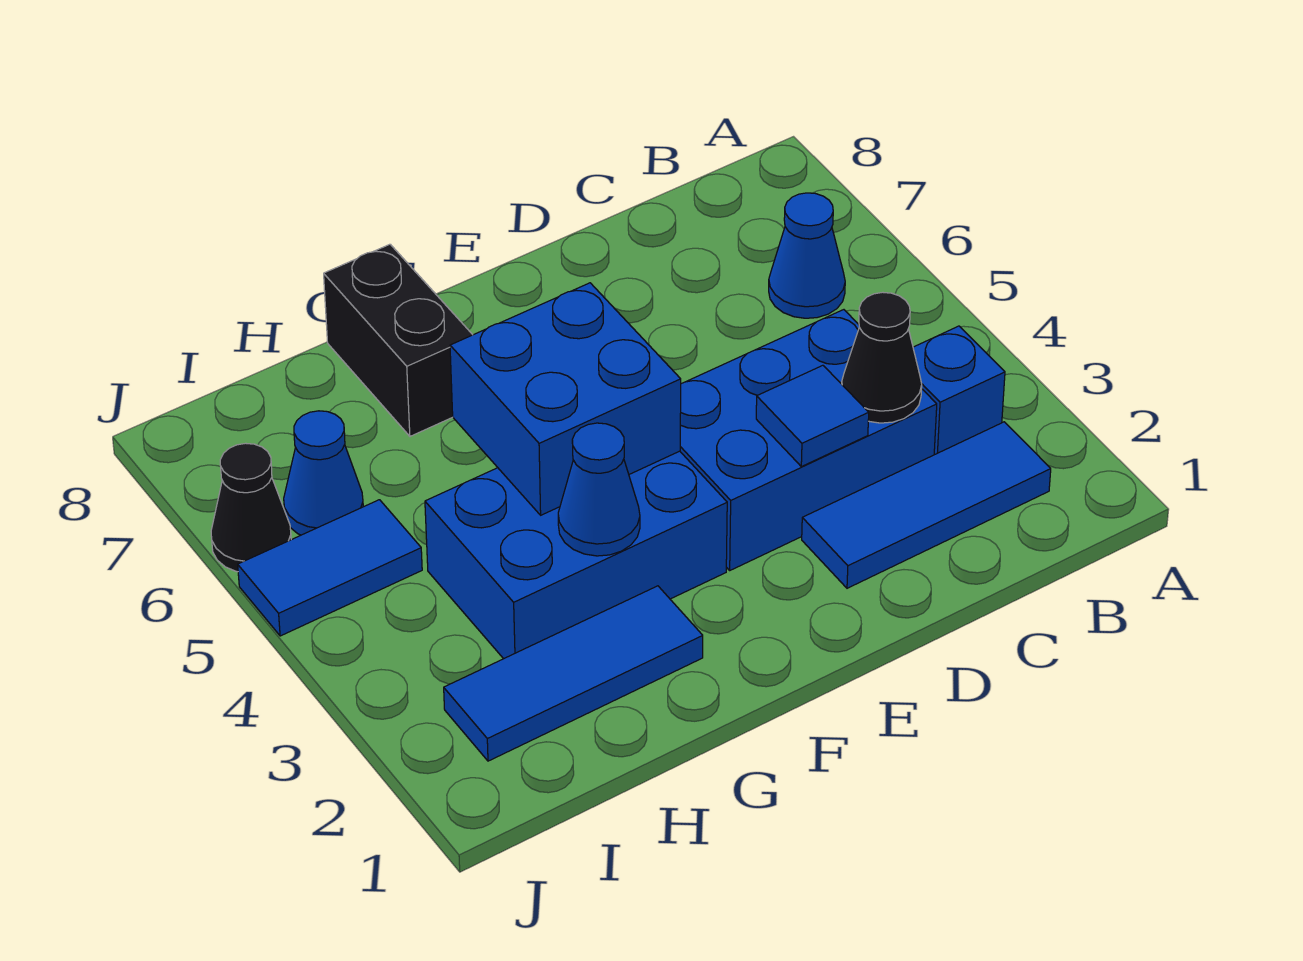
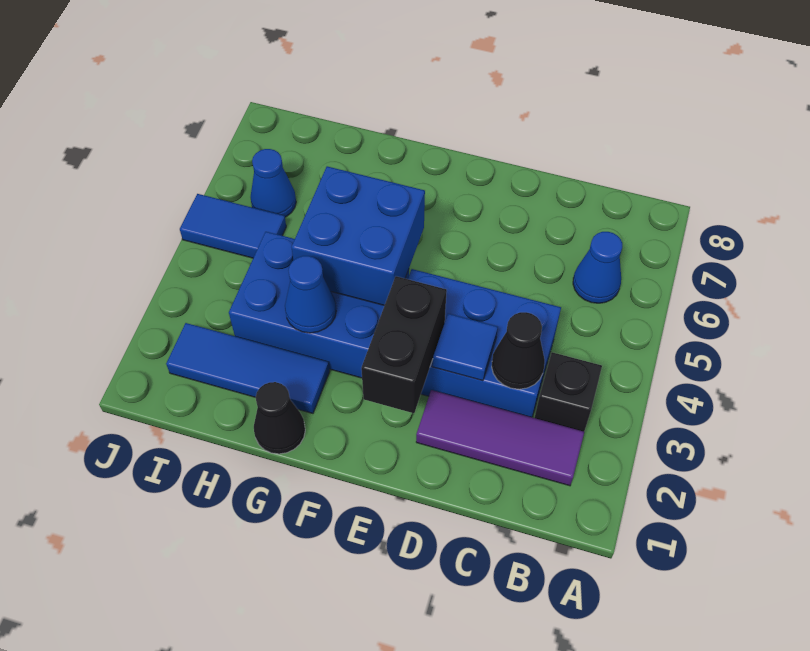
blue tile B2:D2 level 1 -> purple tile B2:D2 level 1
blue brick B3 level 1 -> black brick B3 level 1
black brick G7:G8 level 1 -> black brick E2:E3 level 2
black cone J6 level 1 -> black cone G1 level 1

